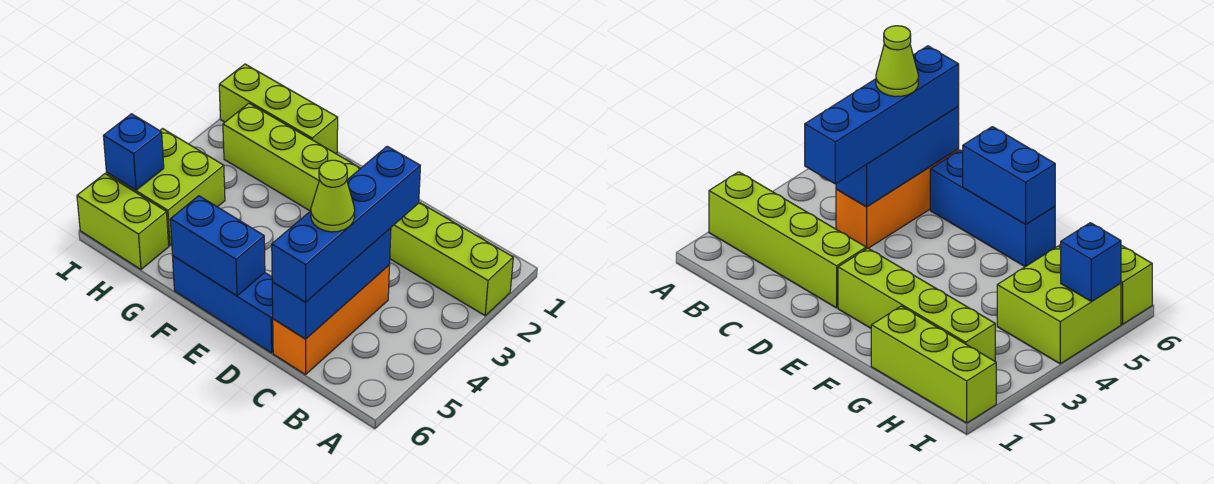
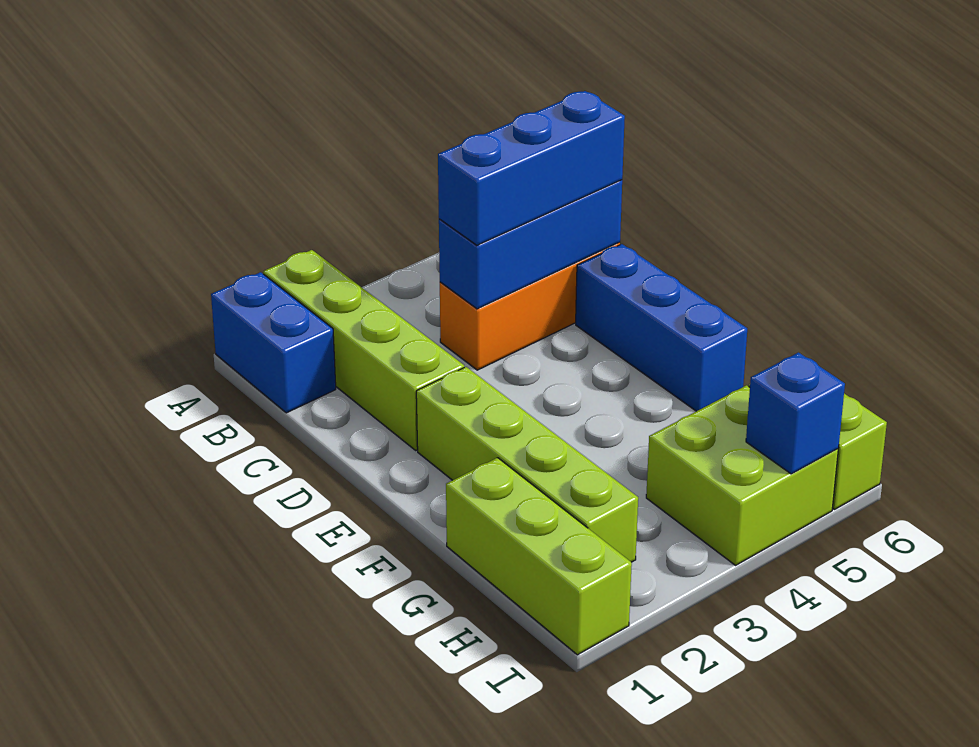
blue brick C3:C6 level 3 -> blue brick C4:C6 level 3
lime cone C5 level 4 -> none
blue brick E6:F6 level 2 -> blue brick A1:B1 level 1

